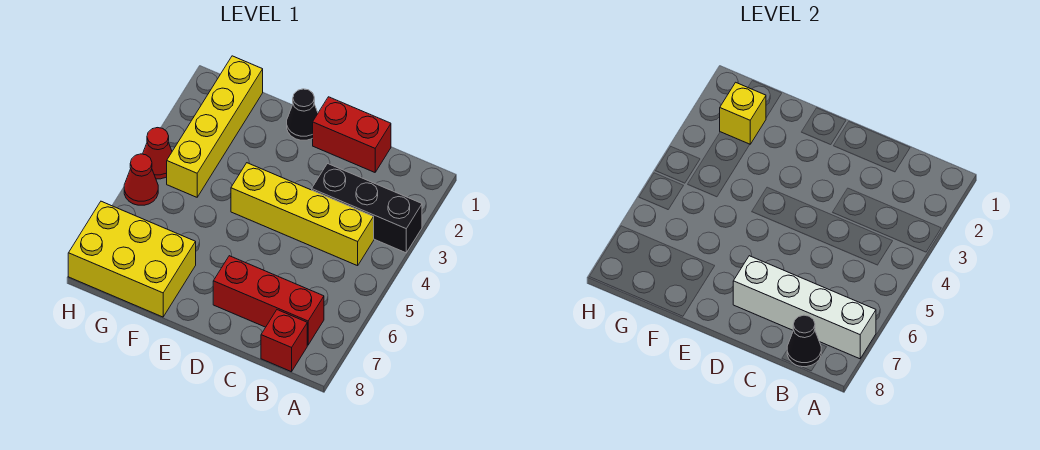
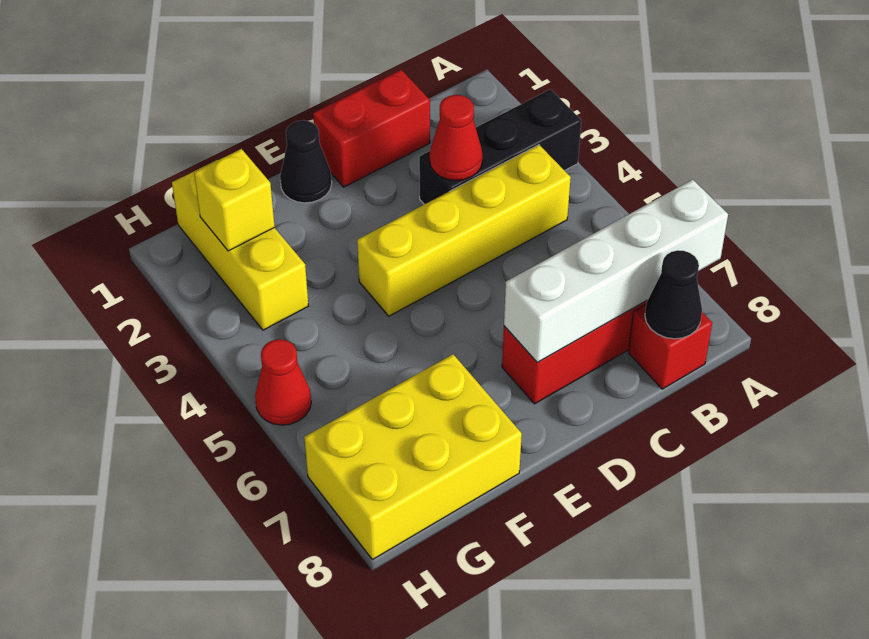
yellow brick G1:G4 level 1 -> yellow brick G1:G3 level 1
red cone H4 level 1 -> red cone C3 level 2

